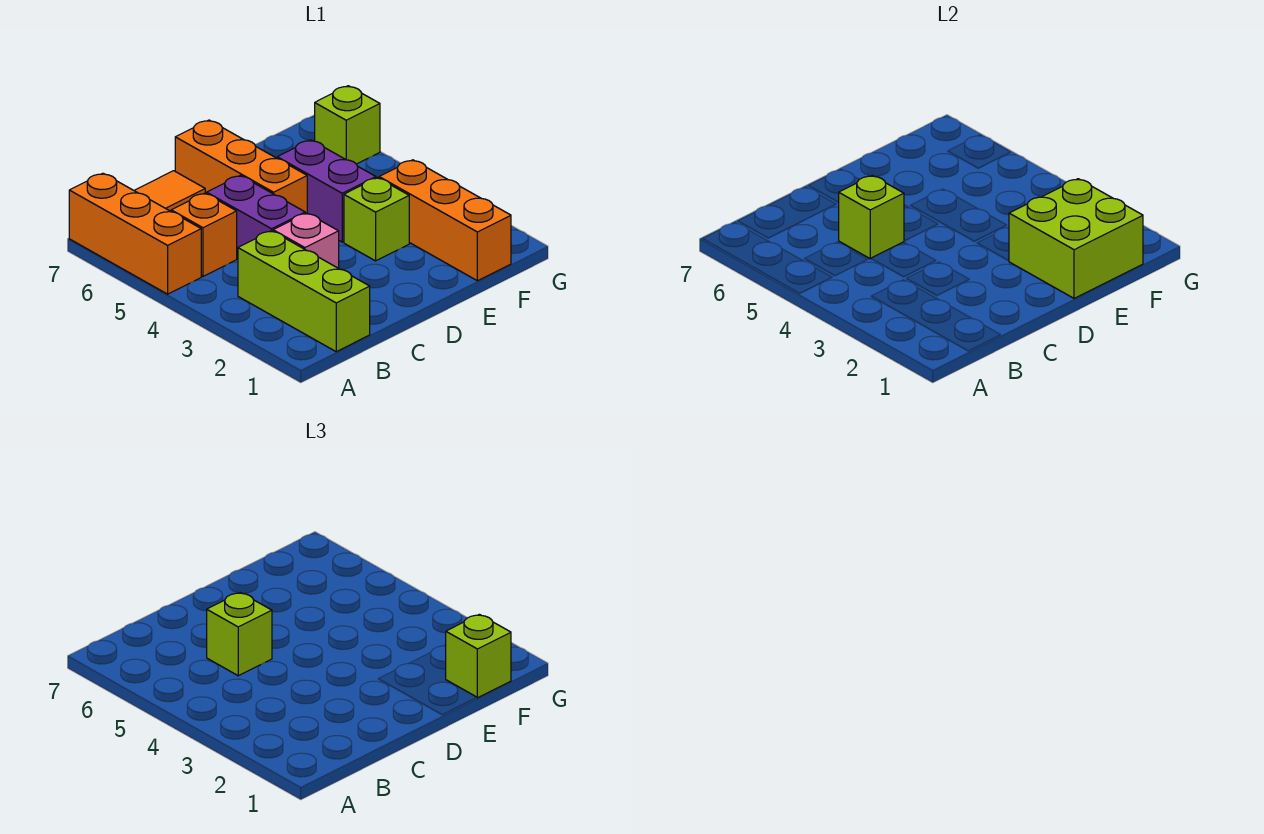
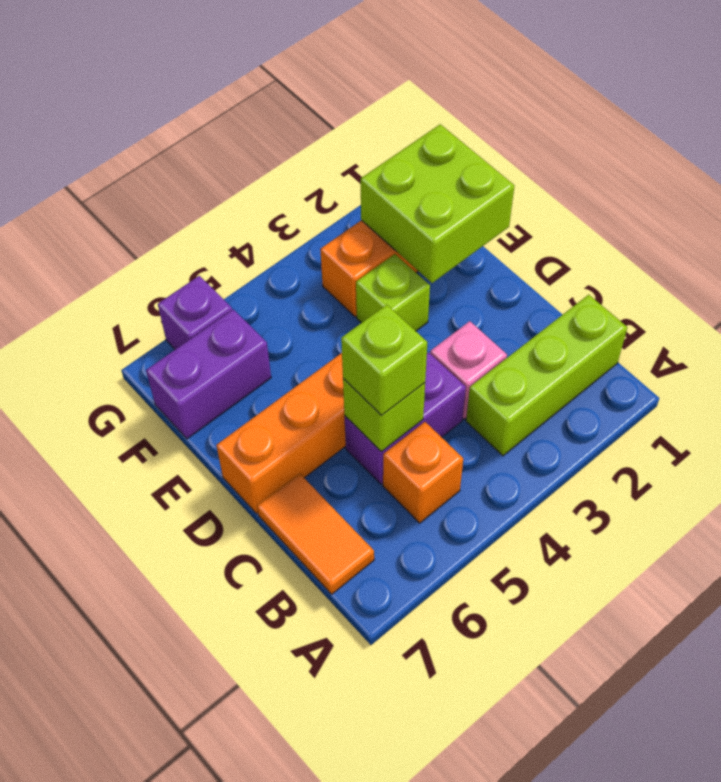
orange brick A5:A7 level 1 -> none
purple brick E4:E5 level 1 -> purple brick F6:F7 level 1
lime brick F1 level 3 -> none
lime brick G6 level 1 -> purple brick G6 level 1

